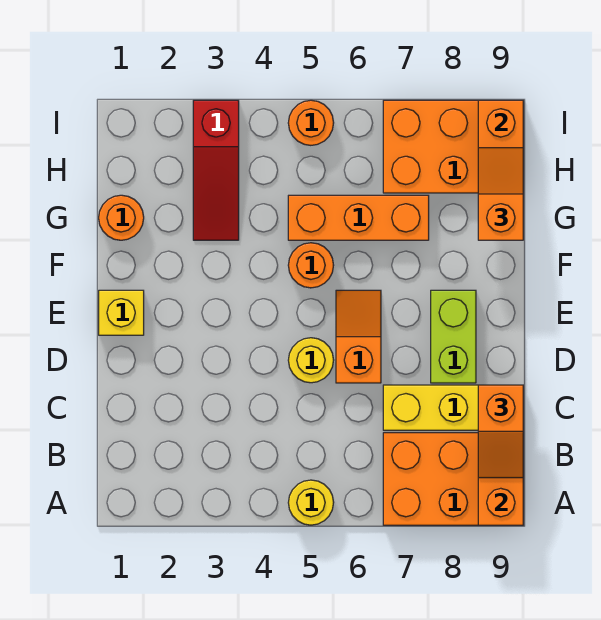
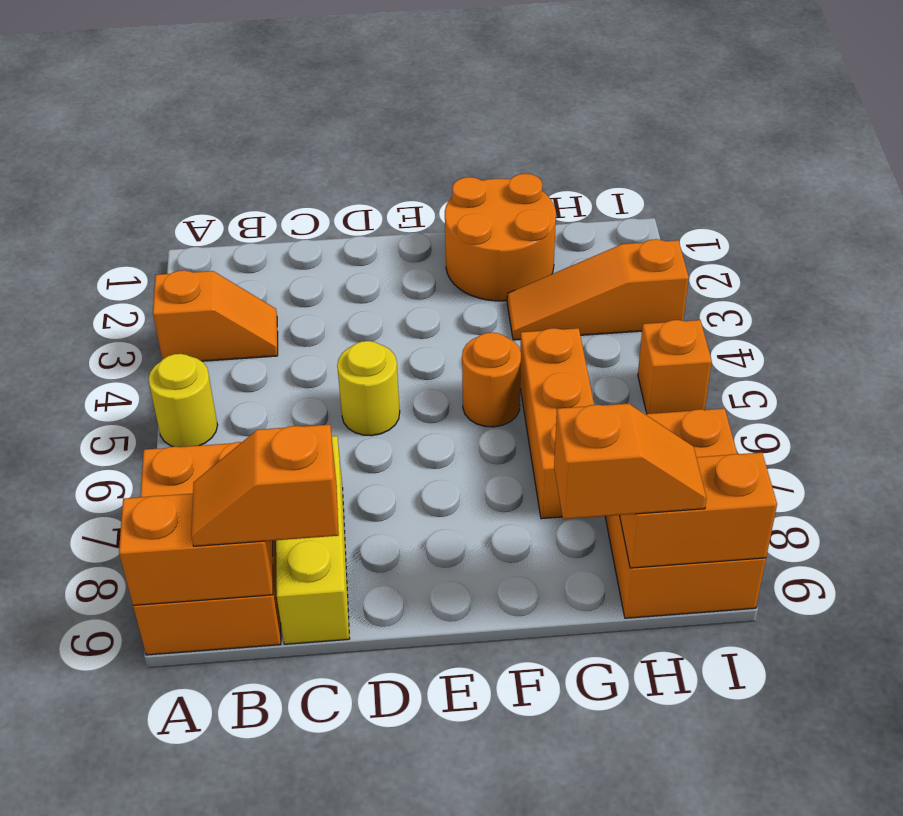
orange slope D6:E6 level 1 top D -> orange slope A3:B3 level 1 top A
lime brick D8:E8 level 1 -> none
yellow brick E1 level 1 -> none
orange round brick G1 level 1 -> orange round brick F1:G2 level 1
red slope G3:I3 level 1 top I -> orange slope G3:I3 level 1 top I
orange round brick I5 level 1 -> orange brick I5 level 1

